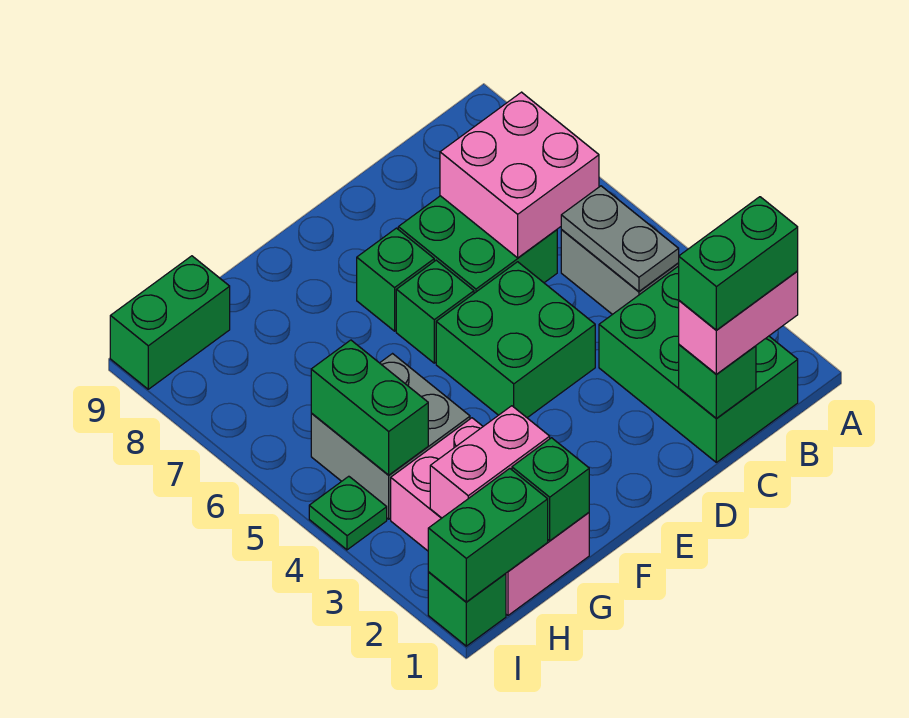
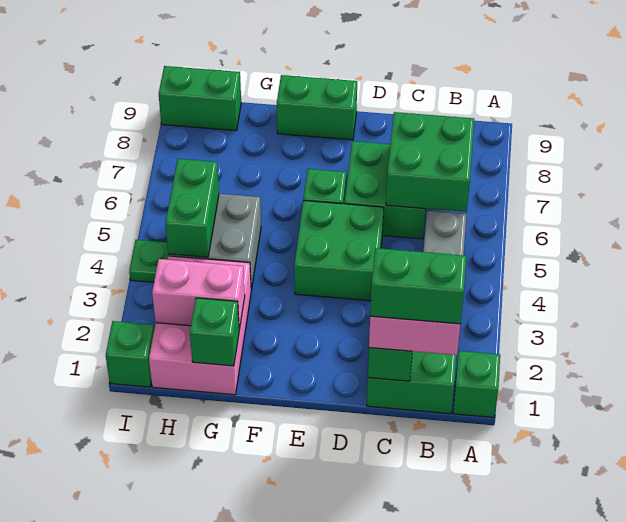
grey plate B4:B5 level 2 -> none
pink brick B6:C7 level 2 -> green brick B6:C7 level 2
green brick E7 level 1 -> green brick A1 level 1
green brick H1:I1 level 2 -> green brick E9:F9 level 1

